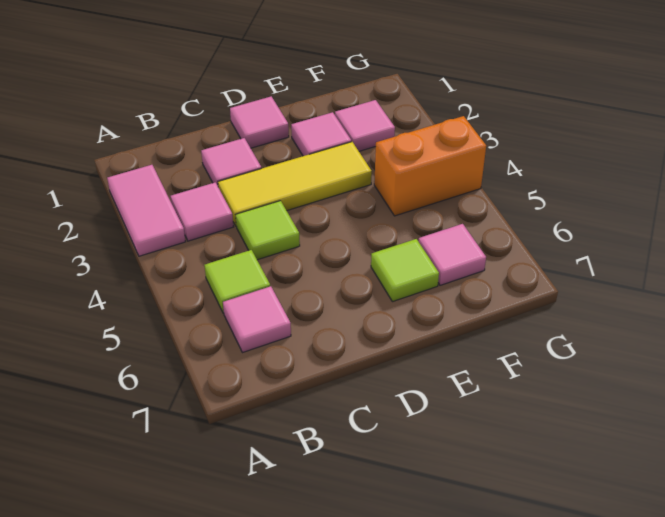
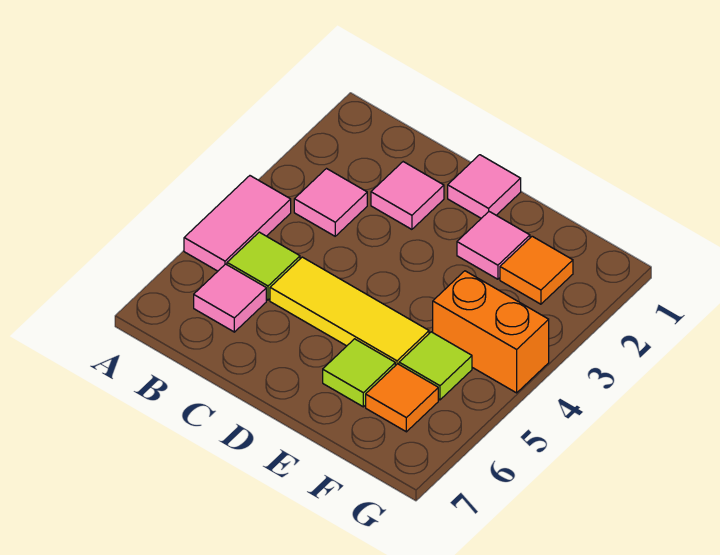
pink tile A2:A3 level 1 -> pink tile A4:A5 level 1
yellow tile C3:E3 level 1 -> yellow tile C5:E5 level 1
lime tile C4 level 1 -> lime tile F5 level 1
pink tile F2 level 1 -> orange tile F2 level 1
pink tile F6 level 1 -> orange tile F6 level 1

